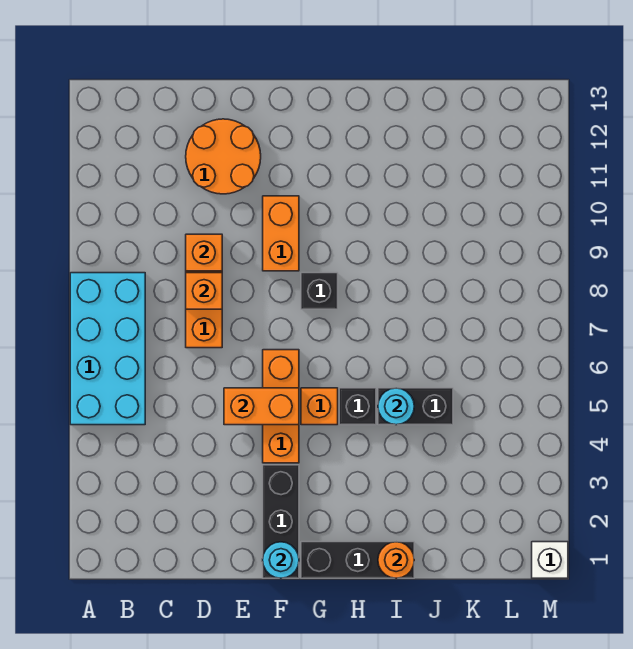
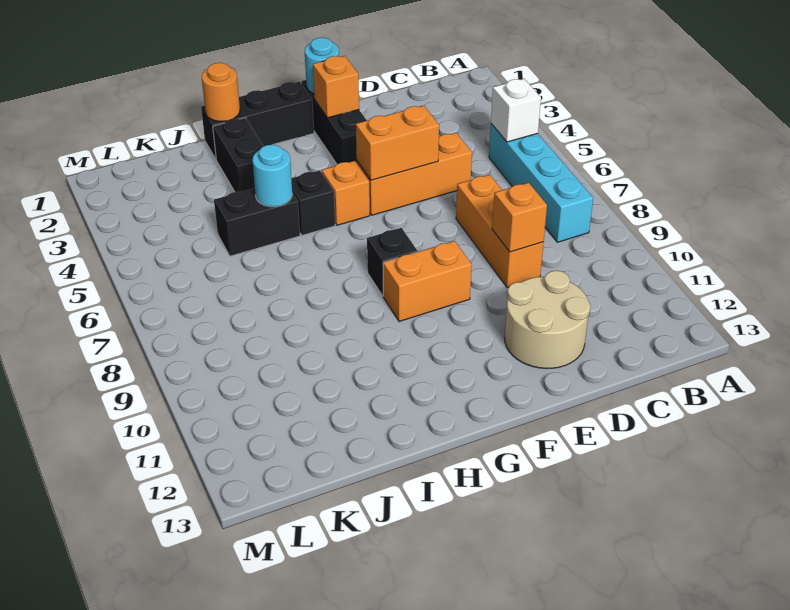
cyan brick A5:B8 level 1 -> cyan brick B5:B8 level 1
orange brick D8 level 2 -> orange brick F2 level 2
orange round brick D11:E12 level 1 -> tan round brick D11:E12 level 1
orange brick F4:F6 level 1 -> orange brick D5:F5 level 1
orange brick F9:F10 level 1 -> orange brick F9:G9 level 1
none -> black brick I2:I3 level 1
white brick M1 level 1 -> white brick B5 level 2

